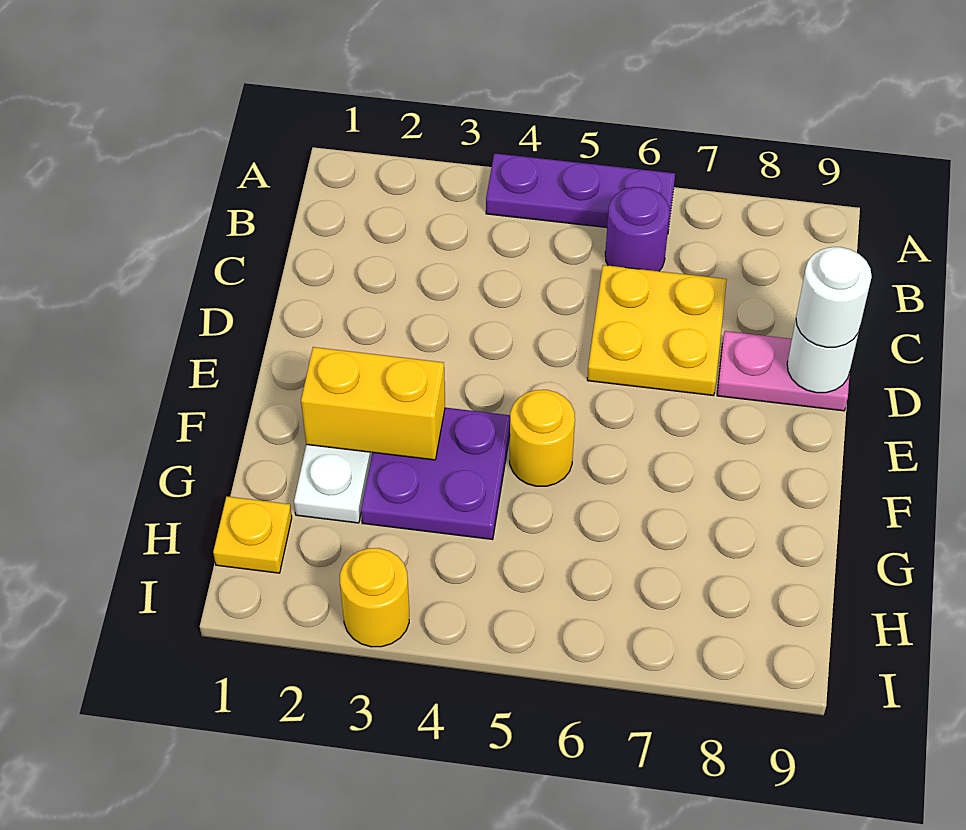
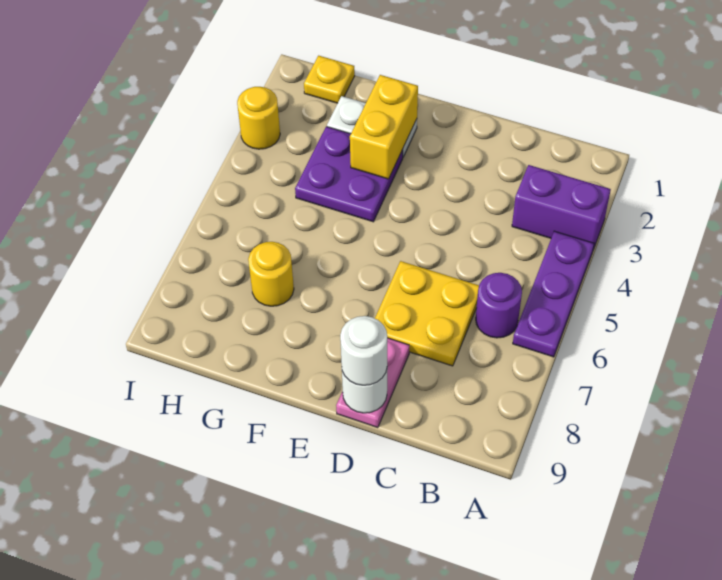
none -> purple brick A3:B3 level 1
yellow round brick F5 level 1 -> yellow round brick G7 level 1

